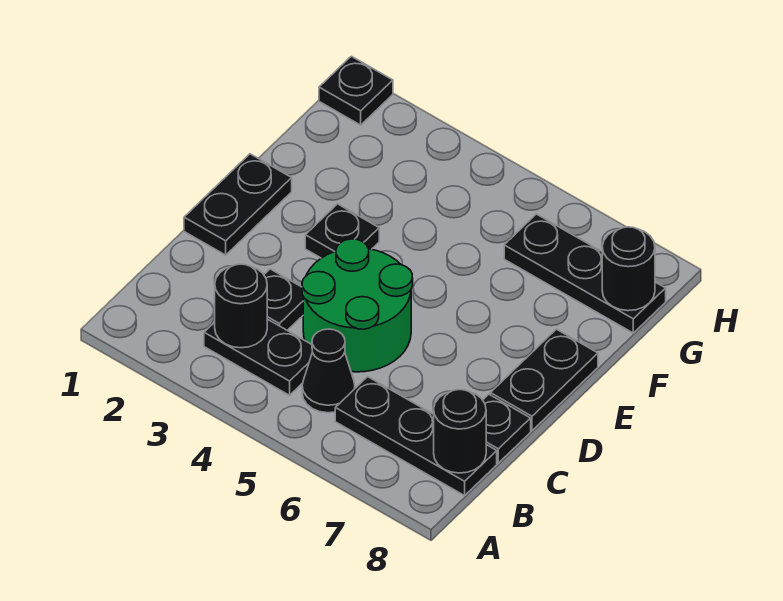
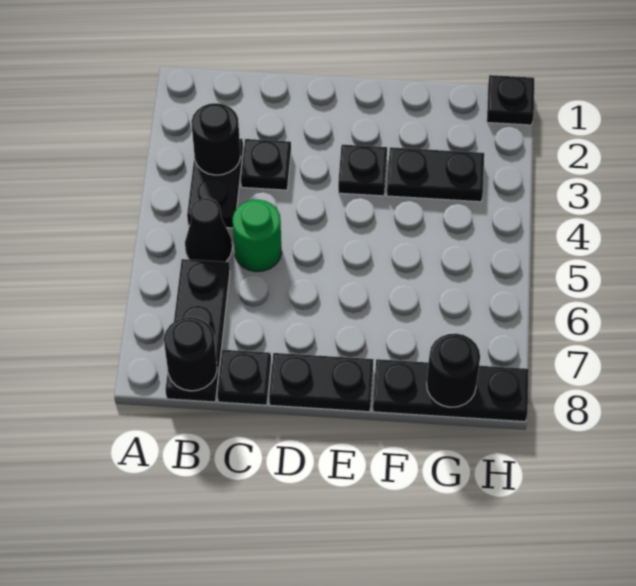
green round brick C4:D5 level 1 -> green round brick C5 level 1
black plate D1:E1 level 1 -> black plate F3:G3 level 1
black plate G6:G8 level 1 -> black plate F8:H8 level 1

